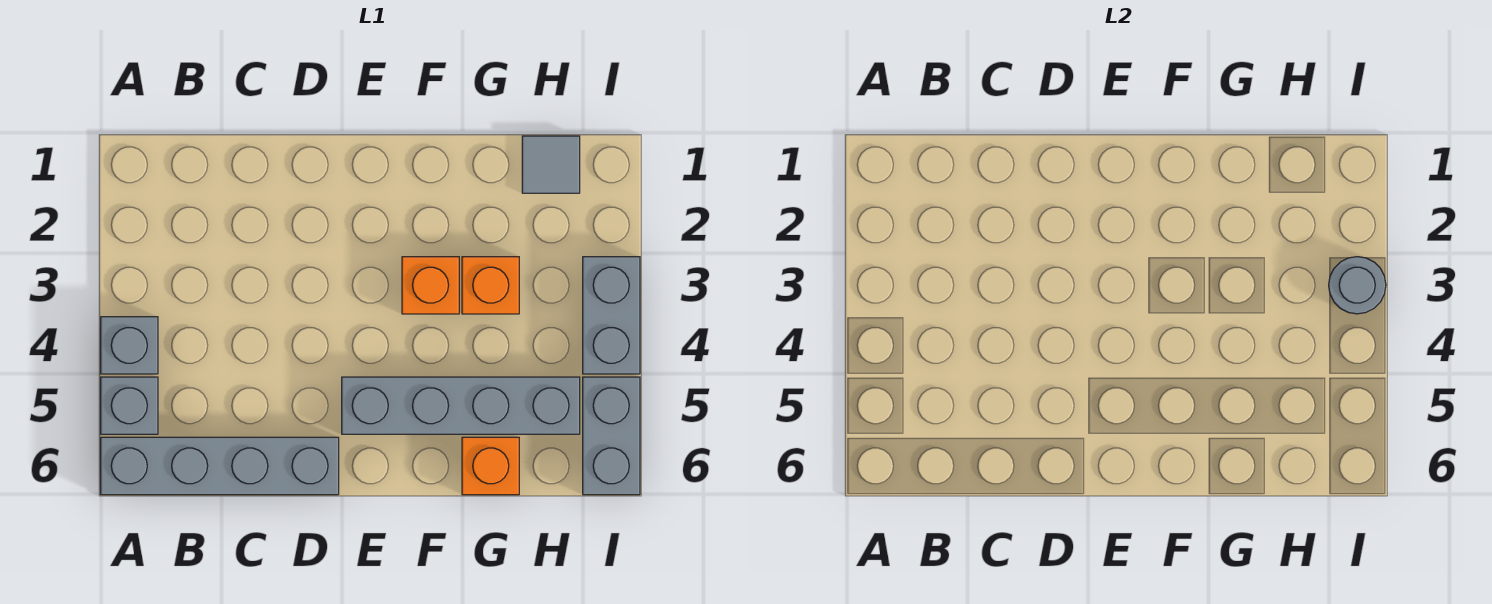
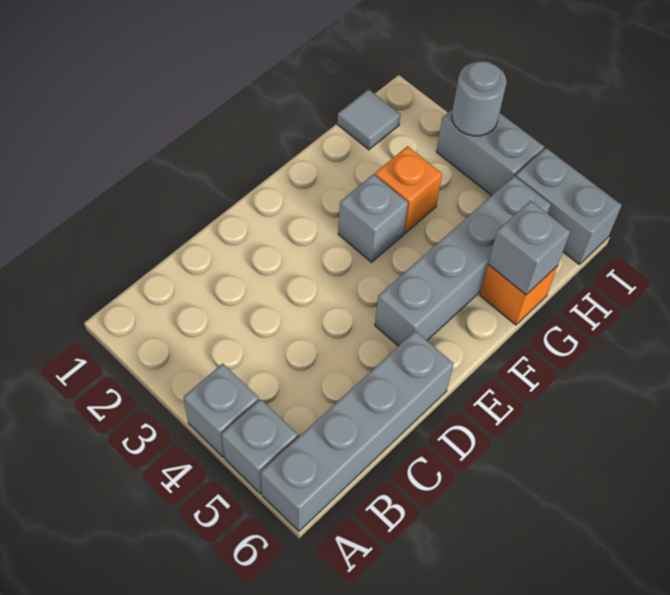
orange brick F3 level 1 -> grey brick F3 level 1
none -> grey brick G6 level 2

